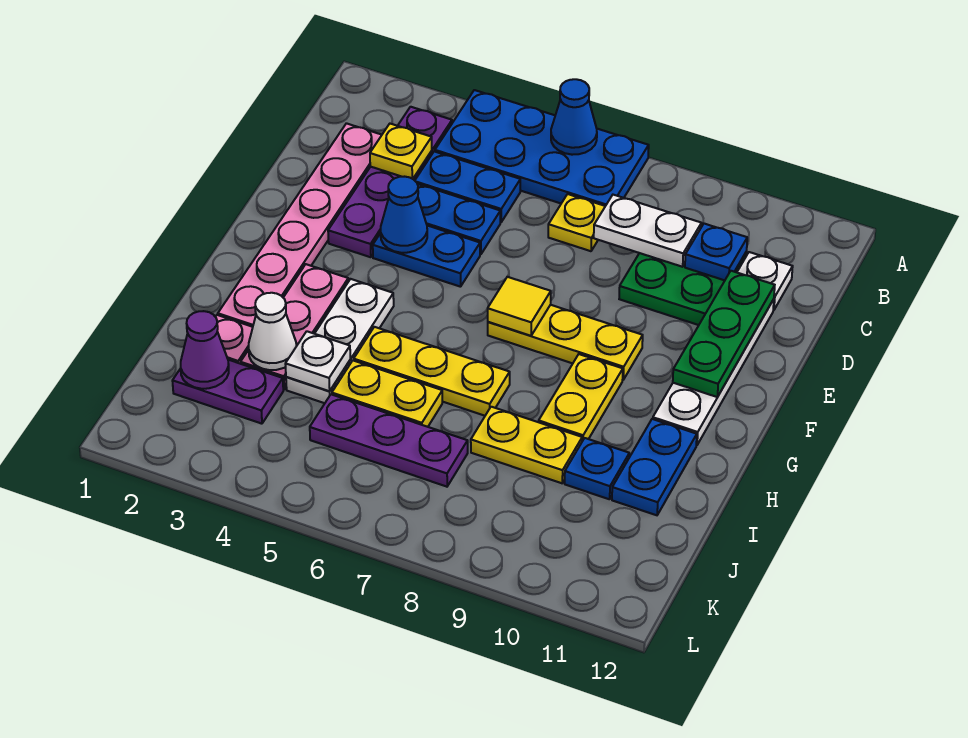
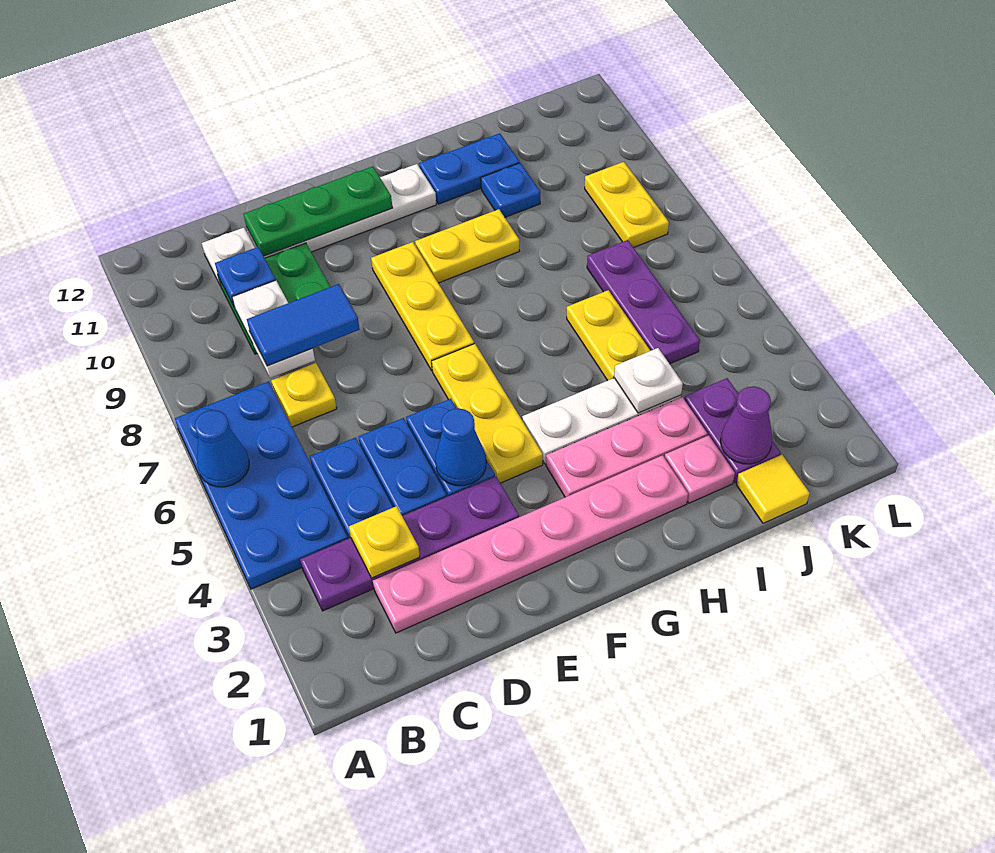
none -> blue tile C8:D8 level 3
yellow tile F7 level 2 -> yellow tile J1 level 1
yellow plate H5:H7 level 1 -> yellow plate F4:F6 level 1
white cone I3 level 2 -> none
yellow plate I8:I9 level 1 -> yellow plate K8:K9 level 1

